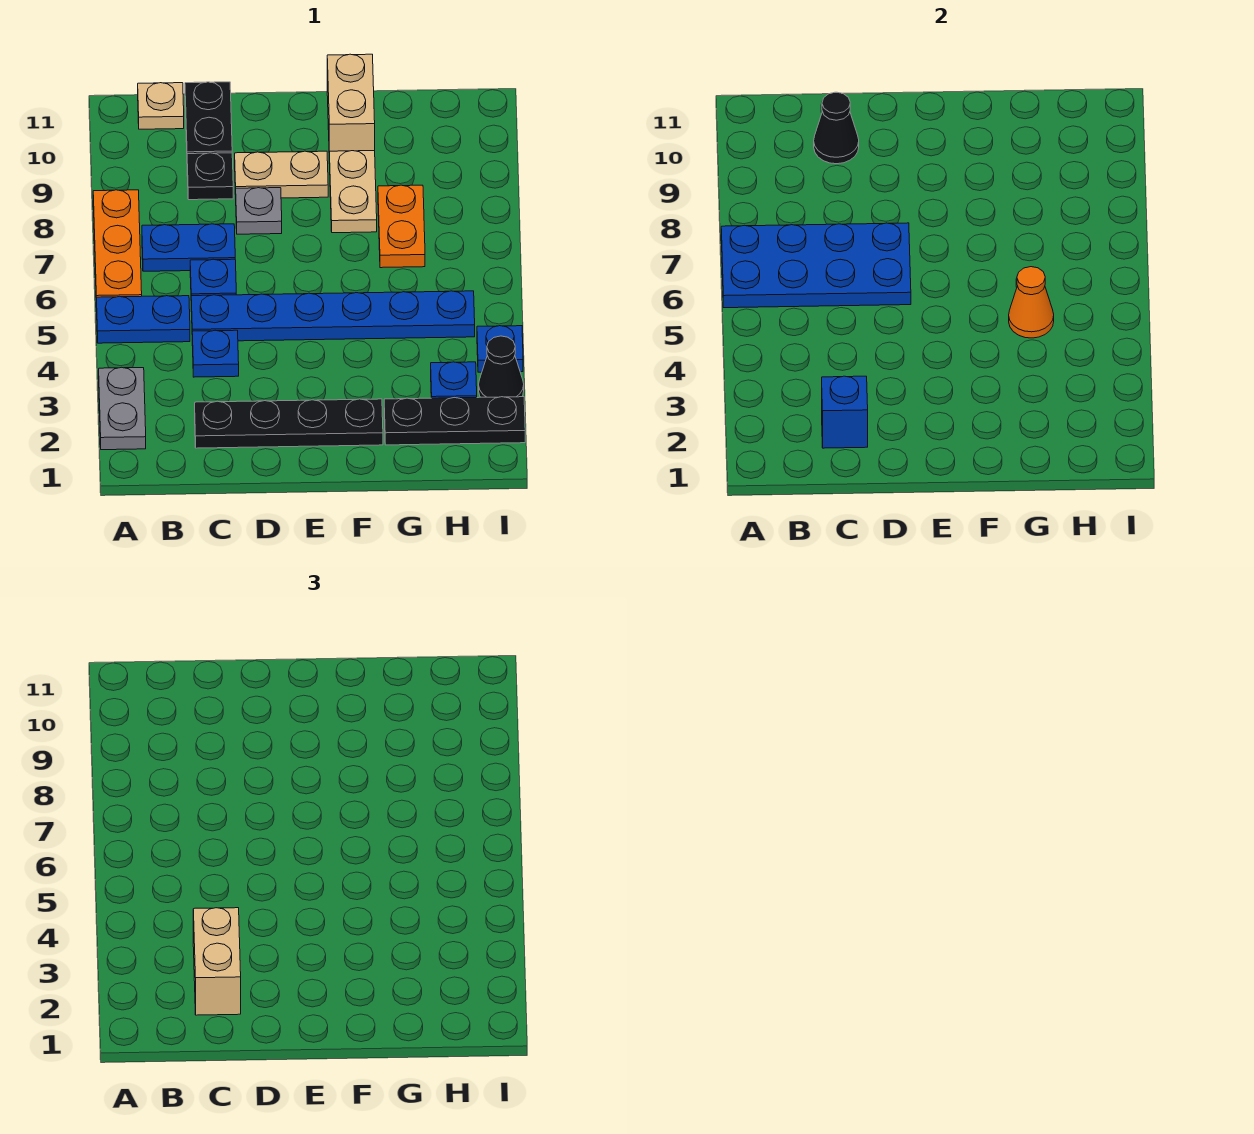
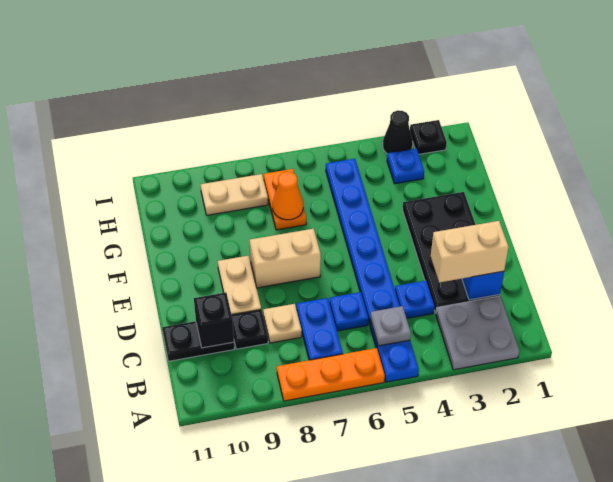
grey plate A2:A3 level 1 -> grey plate A2:B3 level 1
blue plate A6:D7 level 2 -> none
tan plate B11 level 1 -> tan plate C8 level 1
black plate C2:F2 level 1 -> black plate C2:F3 level 1
black cone C10 level 2 -> black brick C10 level 2
grey plate D8 level 1 -> grey plate B5 level 2
tan plate F8:F9 level 1 -> tan plate H8:H9 level 1
tan brick F10:F11 level 1 -> tan brick E7:E8 level 1
black plate G2:I2 level 1 -> black plate I2 level 1
orange cone G5 level 2 -> orange cone G7 level 2
orange plate G7:G8 level 1 -> orange plate G7:H7 level 1
blue plate I4 level 1 -> none

